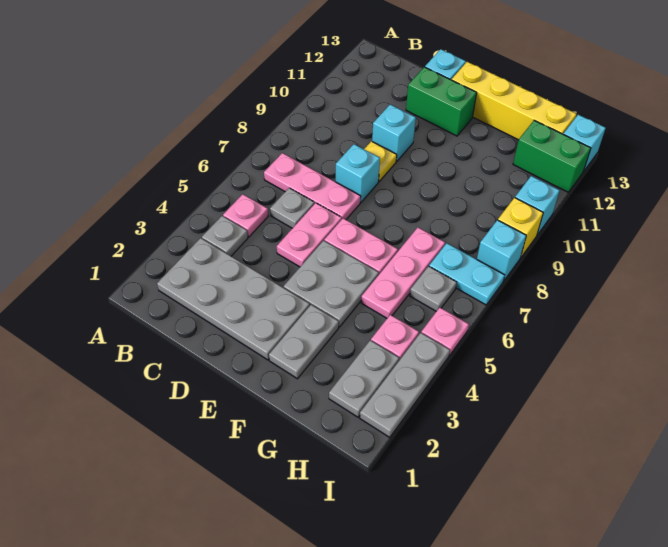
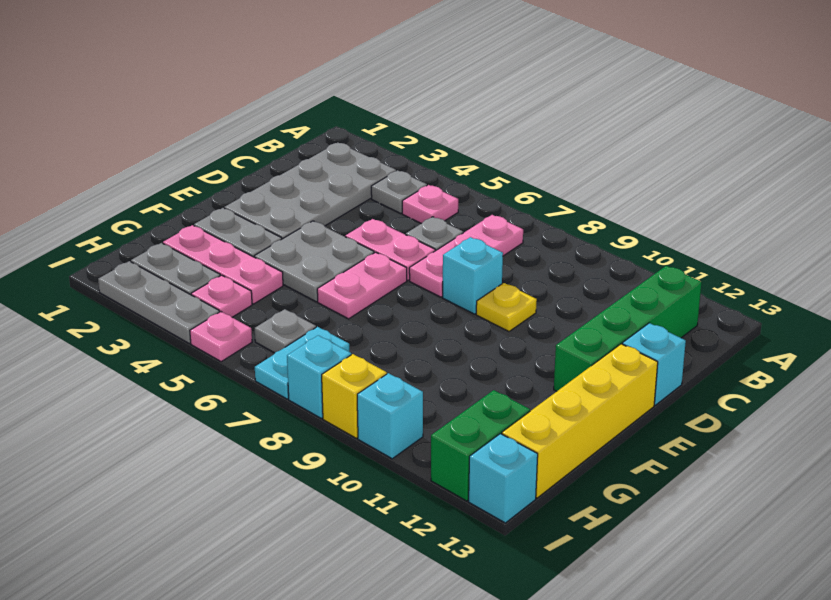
cyan brick D10 level 1 -> none
green brick D12:E12 level 1 -> green brick B12:E12 level 1
pink plate G5:G7 level 1 -> pink plate G2:G4 level 1

